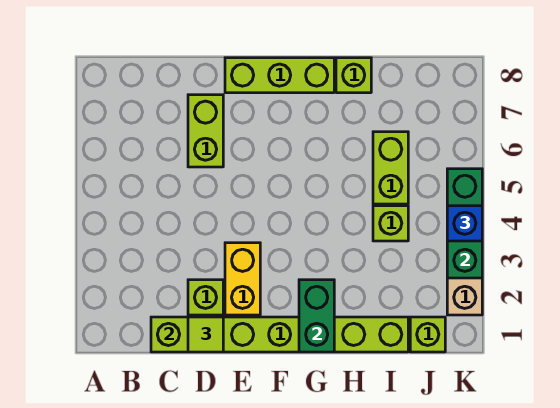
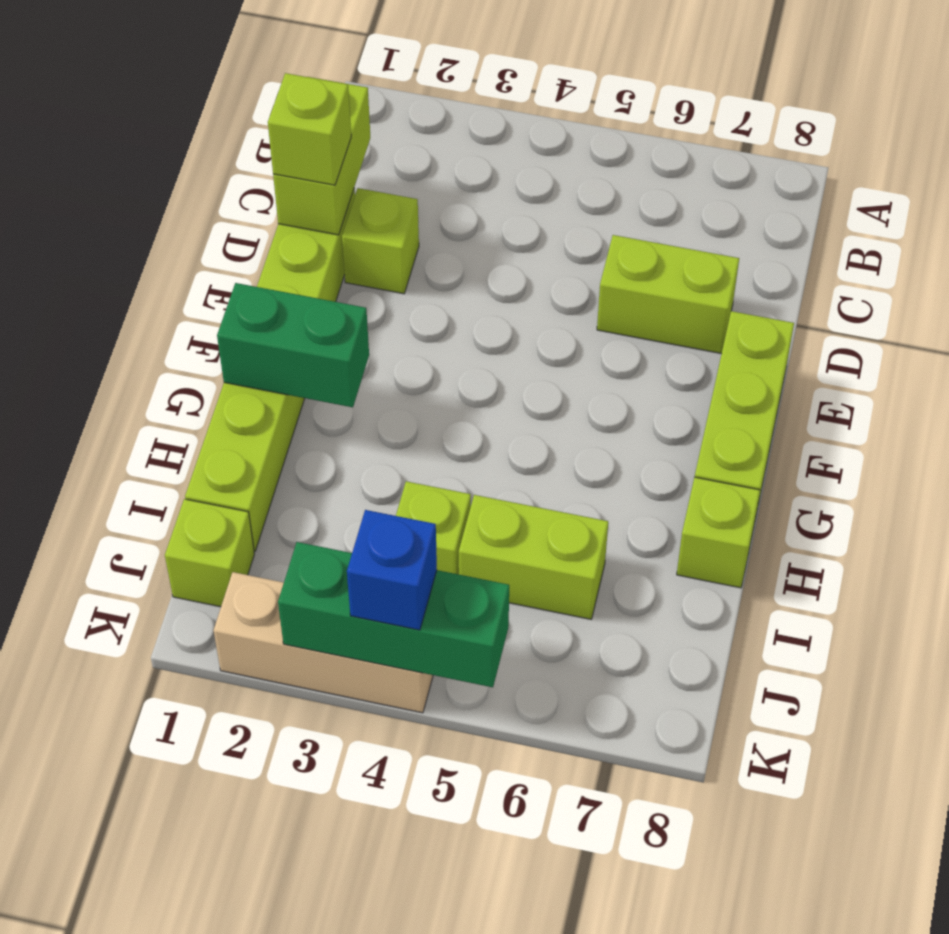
lime tile D1 level 3 -> lime brick D1 level 3
yellow brick E2:E3 level 1 -> none

